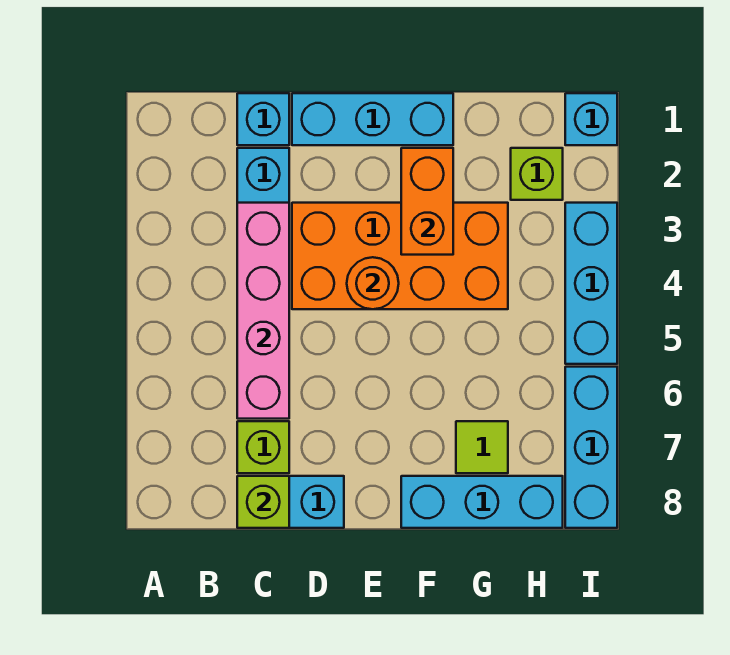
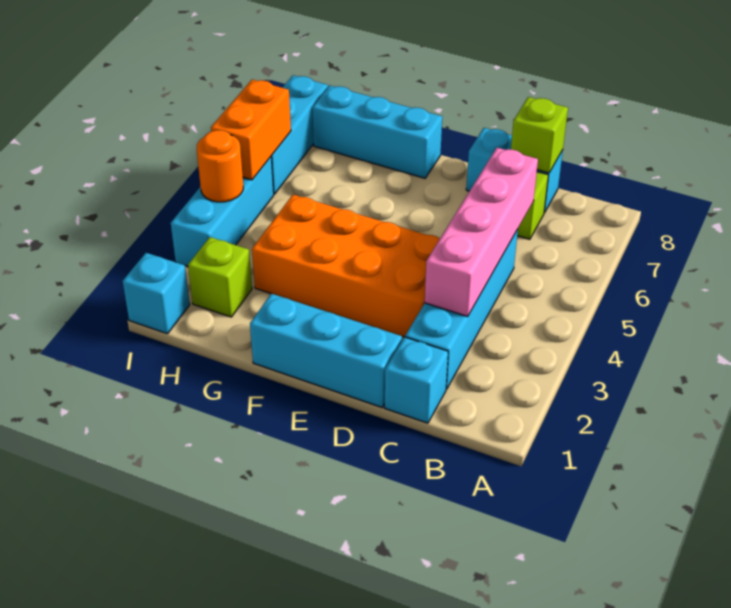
orange round brick E4 level 2 -> orange round brick I4 level 2
orange brick F2:F3 level 2 -> orange brick I5:I6 level 2
lime tile G7 level 1 -> none

